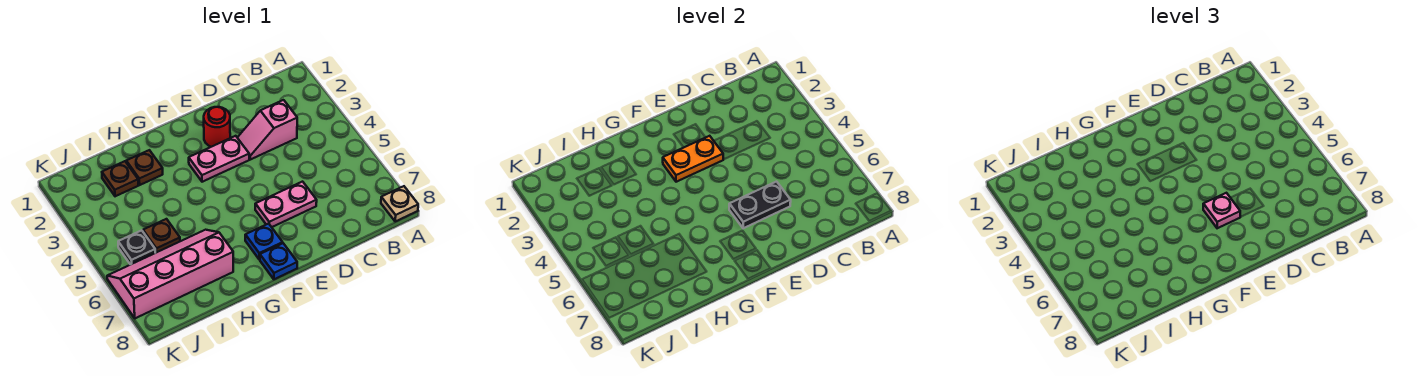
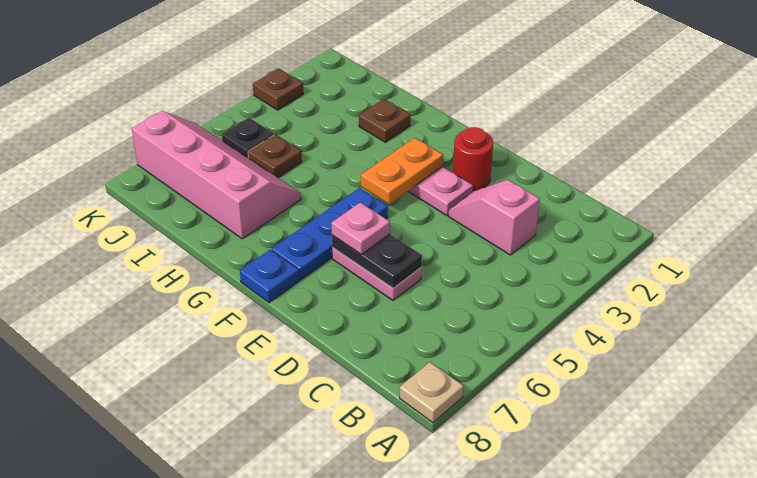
orange plate E3:F3 level 2 -> orange plate F3:F4 level 2
blue plate F7 level 1 -> blue plate F5:F7 level 1
brown plate I2 level 1 -> brown plate K3 level 1

